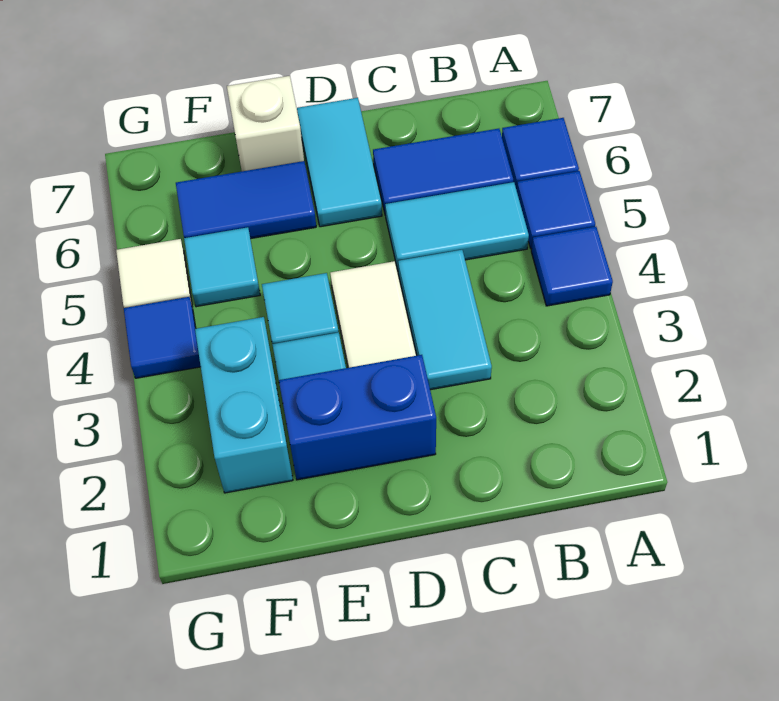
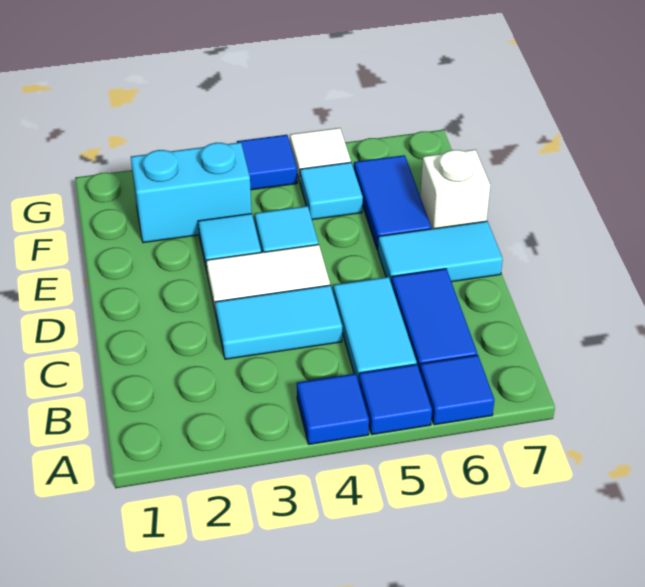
blue brick D2:E2 level 1 -> none

